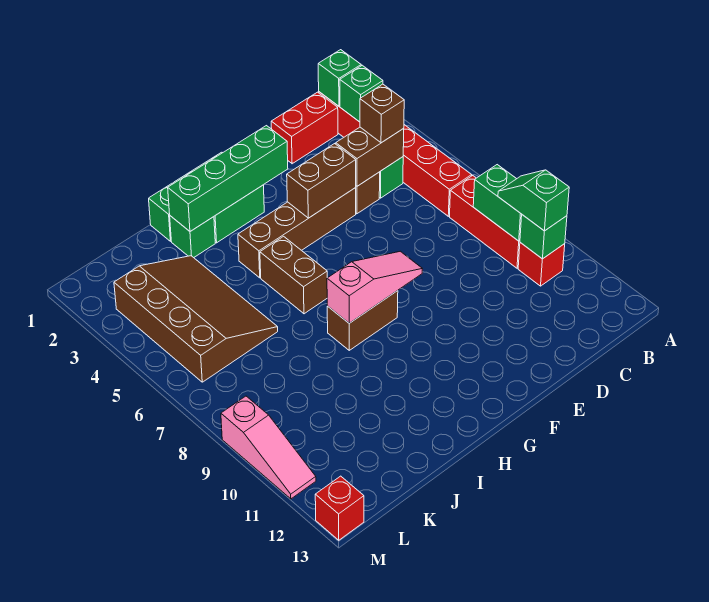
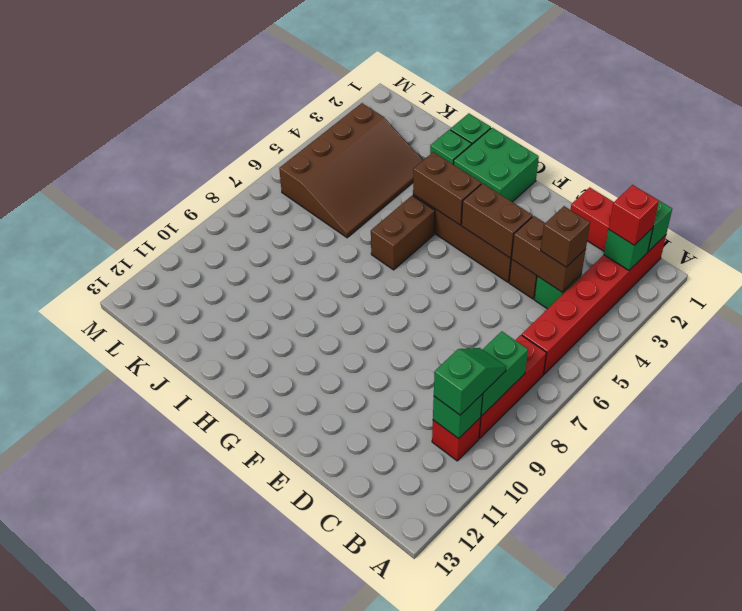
green brick F2:I2 level 2 -> none
pink slope F8:H8 level 2 top H -> none
brown brick G8:H8 level 1 -> brown brick G4:H4 level 2
pink slope M9:M11 level 1 top 9 -> none
red brick M13 level 1 -> red brick B2 level 3

